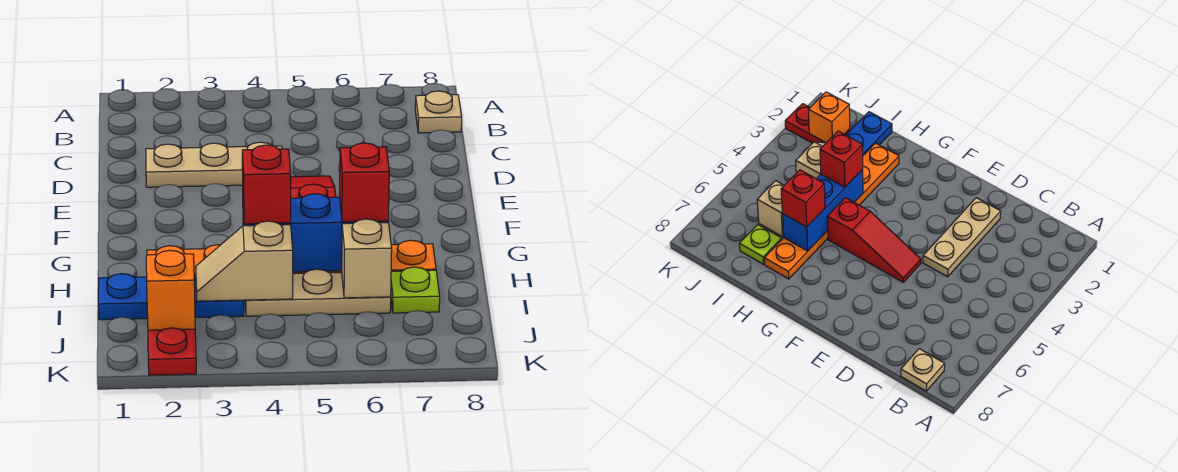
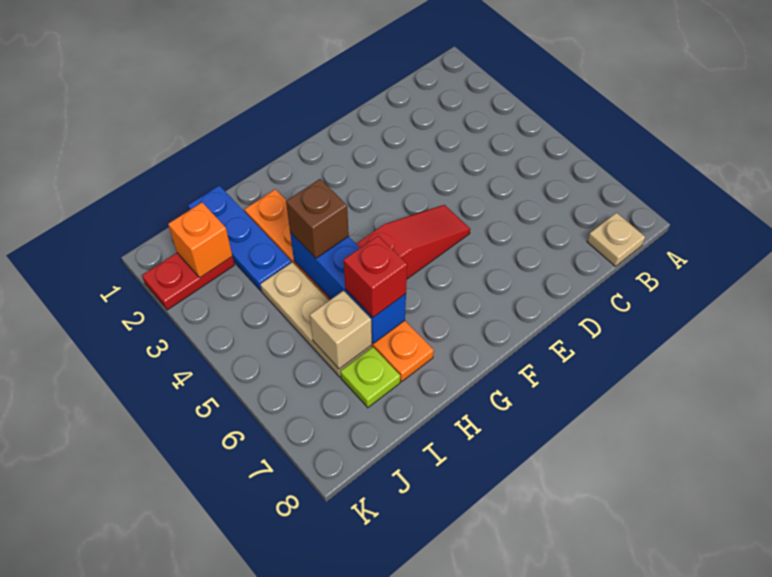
tan plate D2:D4 level 1 -> none
red brick H4 level 3 -> brown brick H4 level 3
tan slope I3:I4 level 2 top 4 -> none

